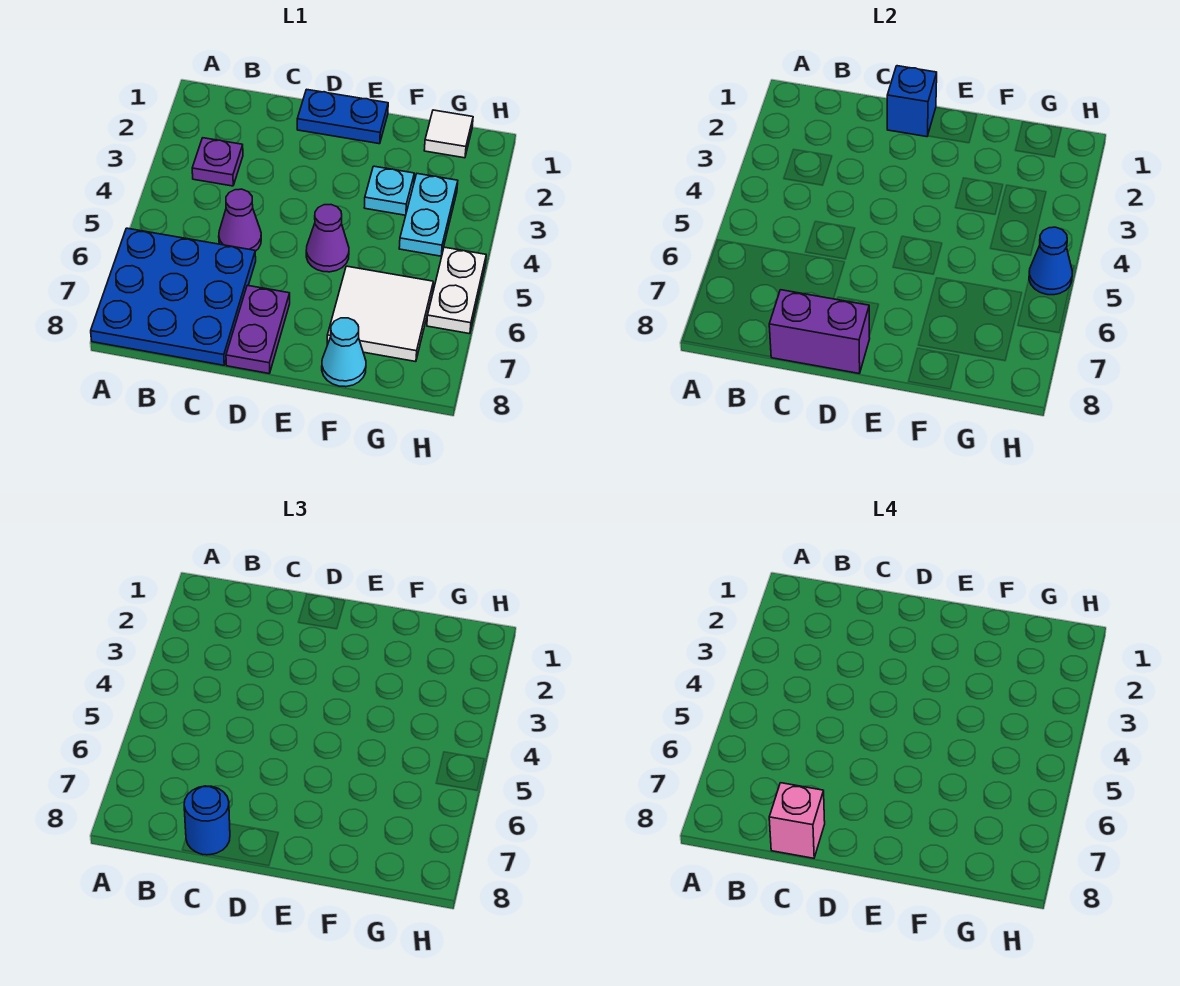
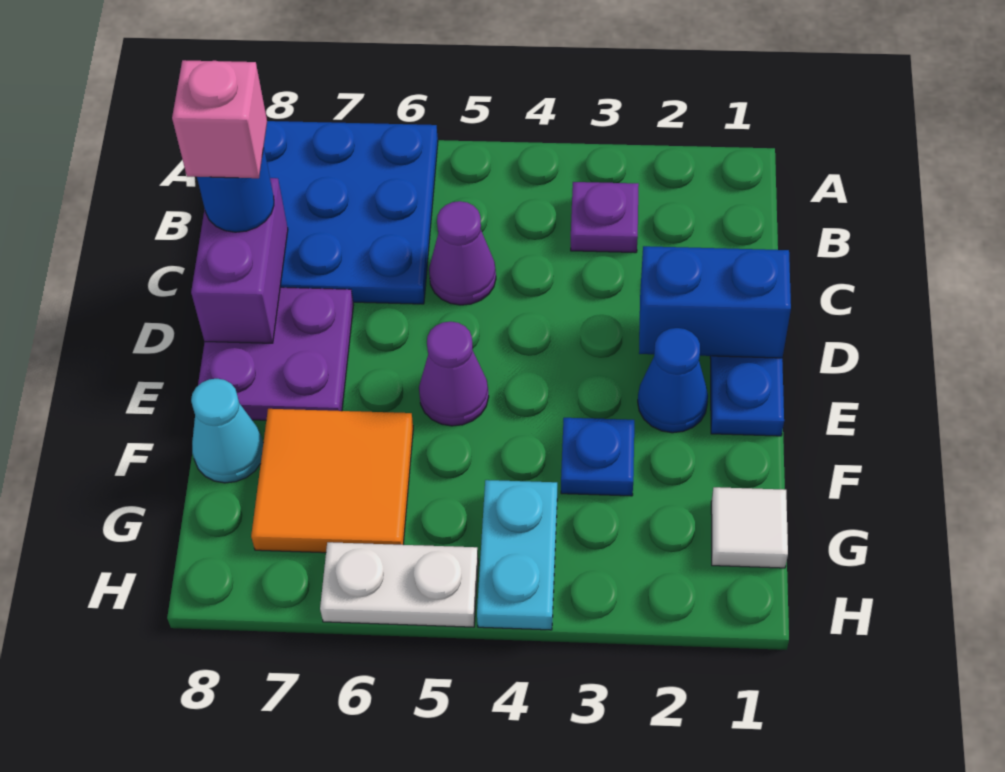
blue brick D1 level 2 -> blue brick D1:D2 level 2
purple plate D7:D8 level 1 -> purple plate D7:E8 level 1
cyan plate F3 level 1 -> blue plate F3 level 1
white tile F6:G7 level 1 -> orange tile F6:G7 level 1
cyan plate G3:G4 level 1 -> cyan plate G4:H4 level 1
blue cone H5 level 2 -> blue cone E2 level 1

